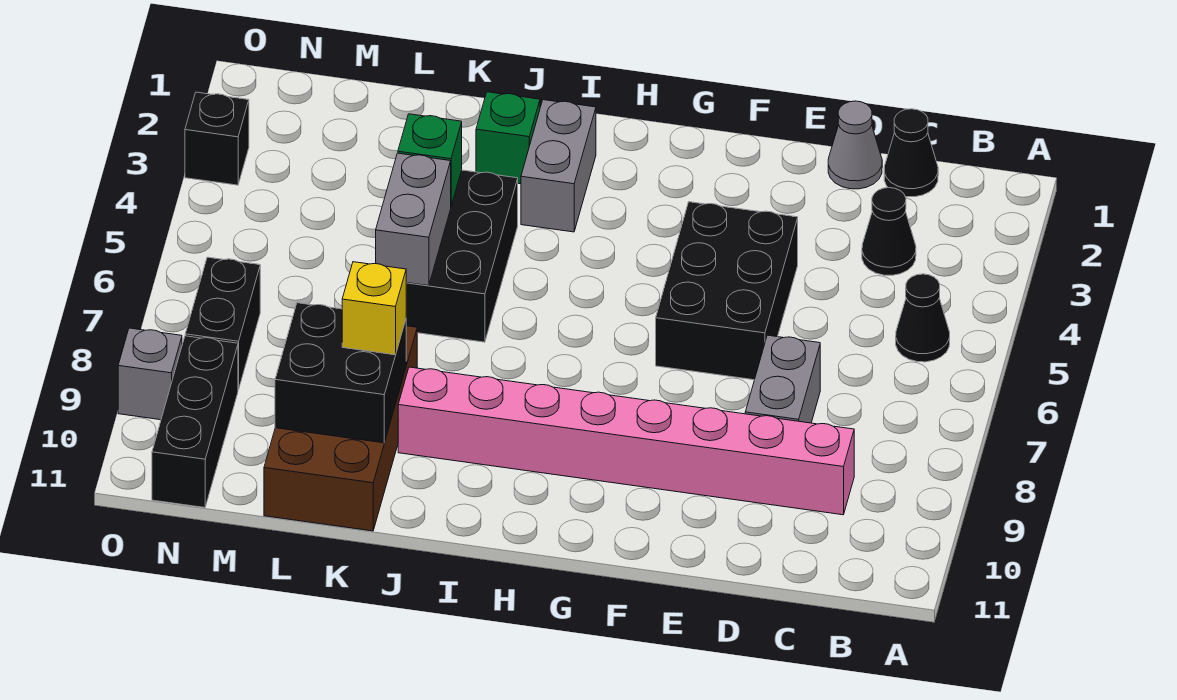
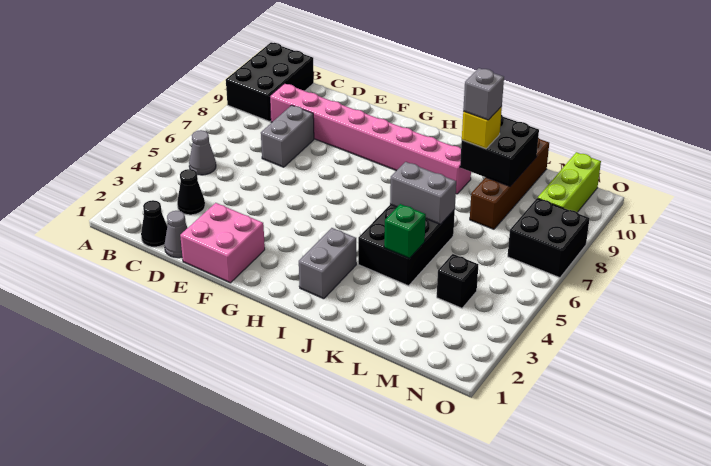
black cone B5 level 1 -> grey cone B5 level 1
none -> pink brick E1:F2 level 1
black brick E4:F6 level 1 -> black brick A9:B11 level 1
green brick J2 level 1 -> none
grey brick K5:K6 level 2 -> grey brick J6:K6 level 2
brown brick K8:L11 level 1 -> brown brick L8:L11 level 1
black brick N7:N8 level 1 -> black brick N7:O8 level 1
black brick N9:N11 level 1 -> lime brick N9:N11 level 1
black brick O3 level 1 -> black brick M4 level 1
grey brick O9 level 1 -> grey brick K9 level 4

